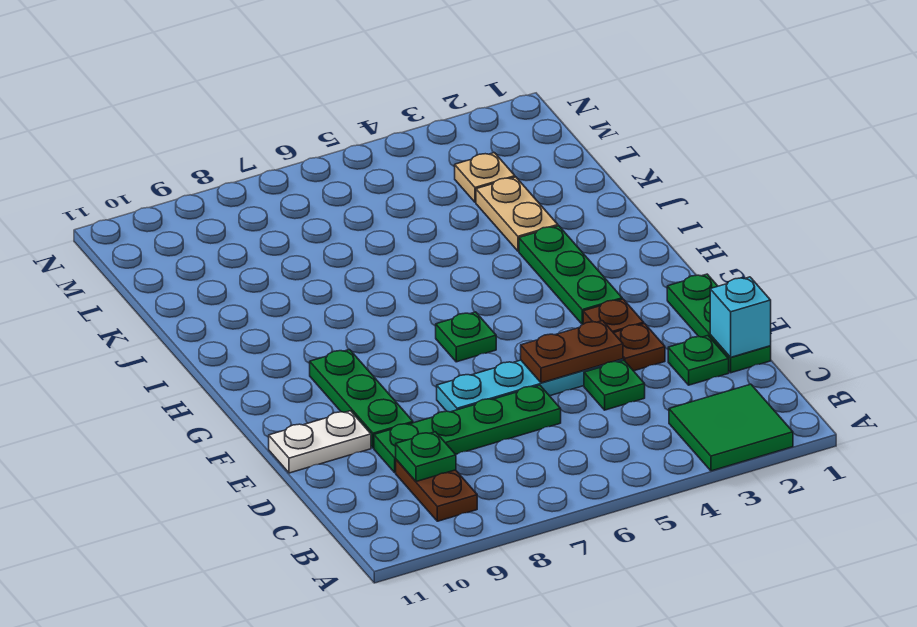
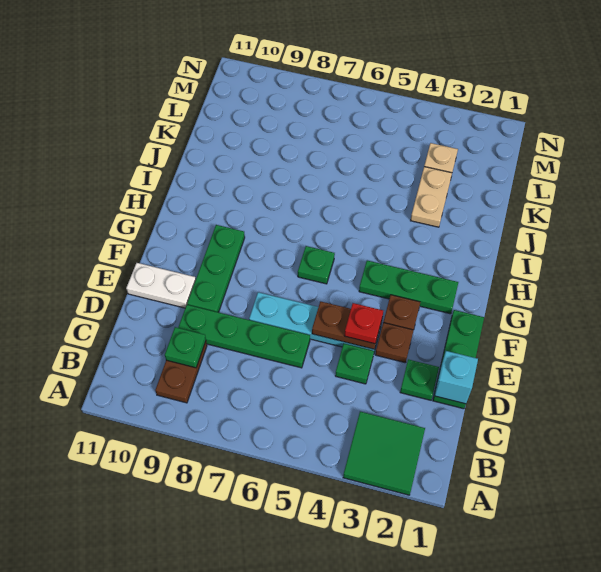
none -> red plate E4 level 3
green plate G3:I3 level 1 -> green plate G2:G4 level 1

